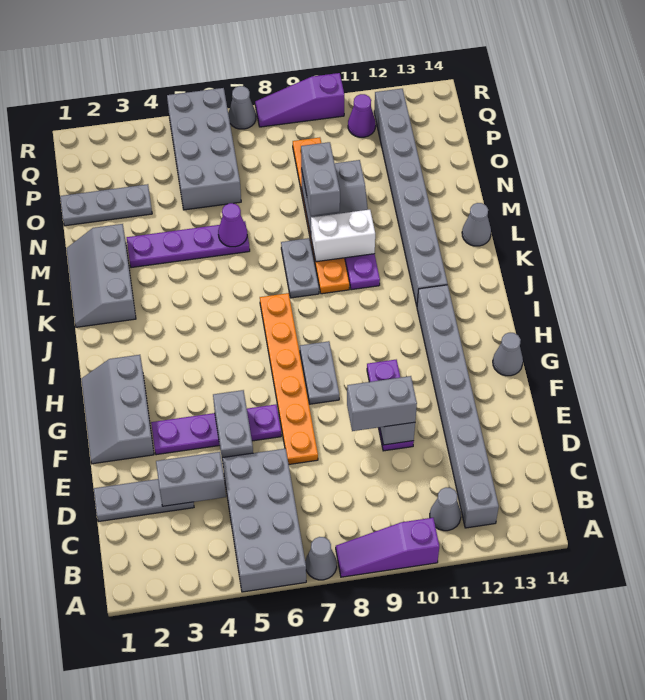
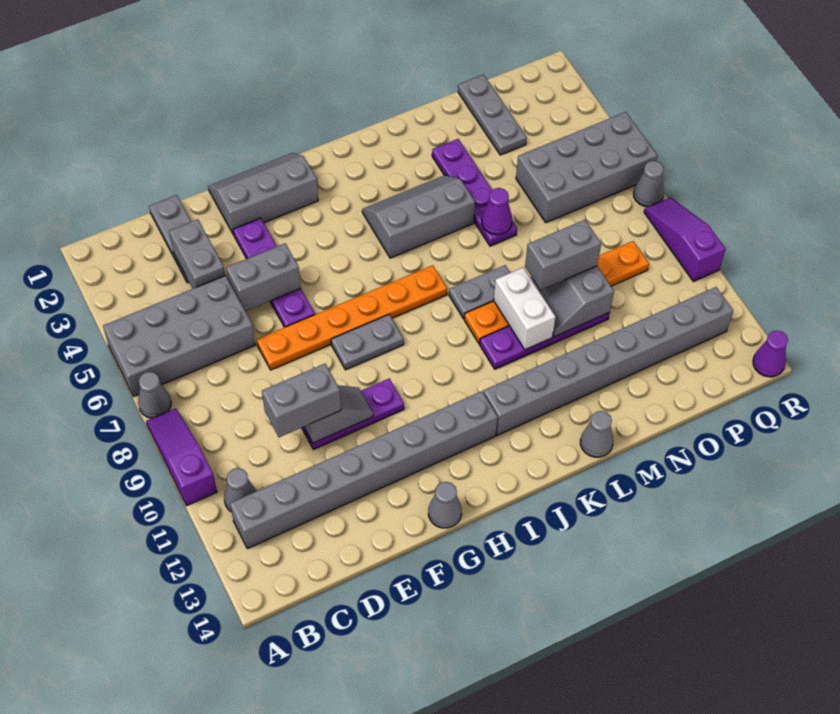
grey brick E9:E10 level 3 -> grey brick D10:E10 level 3
grey slope K1:M2 level 1 top 2 -> grey slope J4:L5 level 1 top 5
purple cone Q11 level 1 -> purple cone R14 level 1

